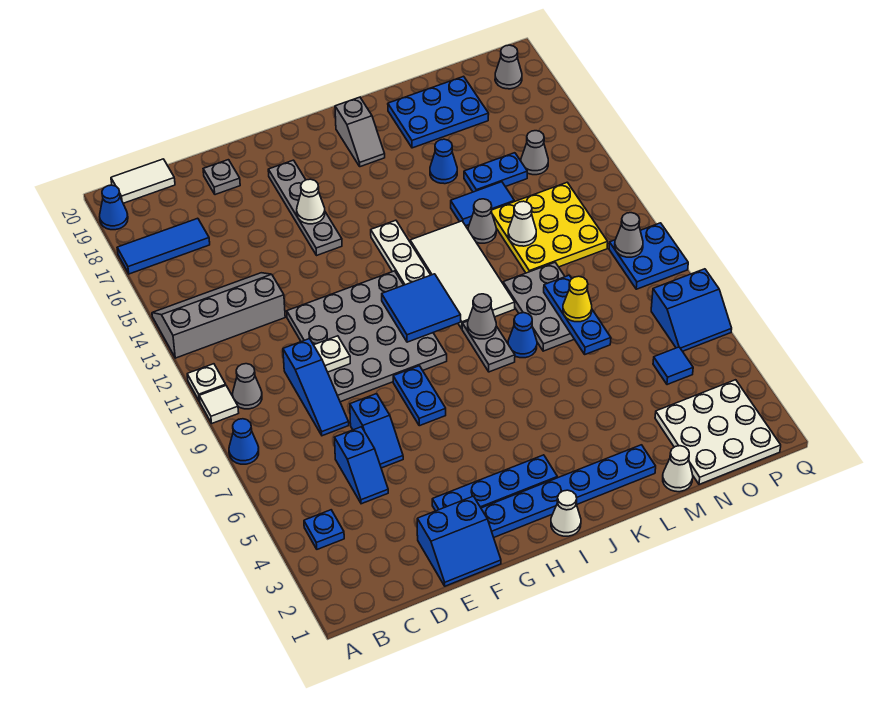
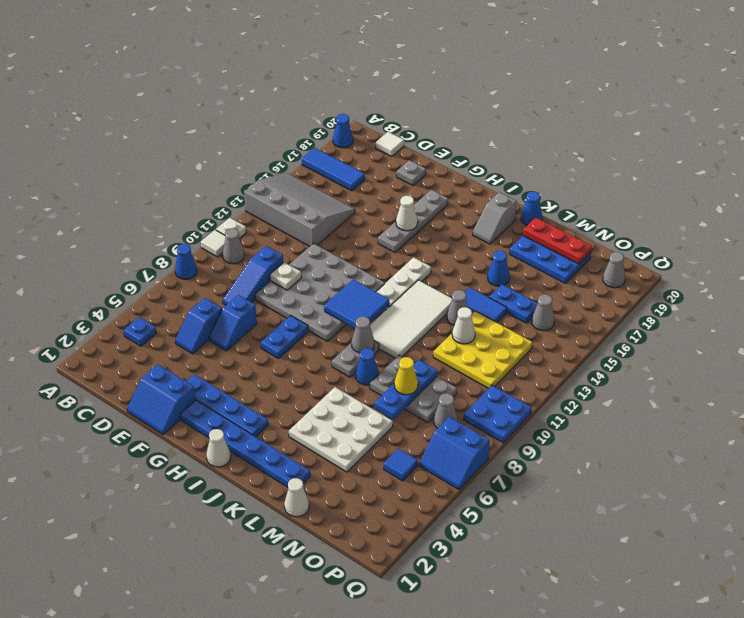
grey slope A13:D14 level 1 top 13 -> grey slope A13:D15 level 1 top 13
white tile B20:C20 level 1 -> white tile C20 level 1
none -> blue cone K20 level 1
grey plate L8:M10 level 1 -> grey plate L8:N9 level 1
none -> red plate L19:N19 level 2
white plate N1:P3 level 1 -> white plate K4:M6 level 1
grey cone P10 level 2 -> grey cone O8 level 1

